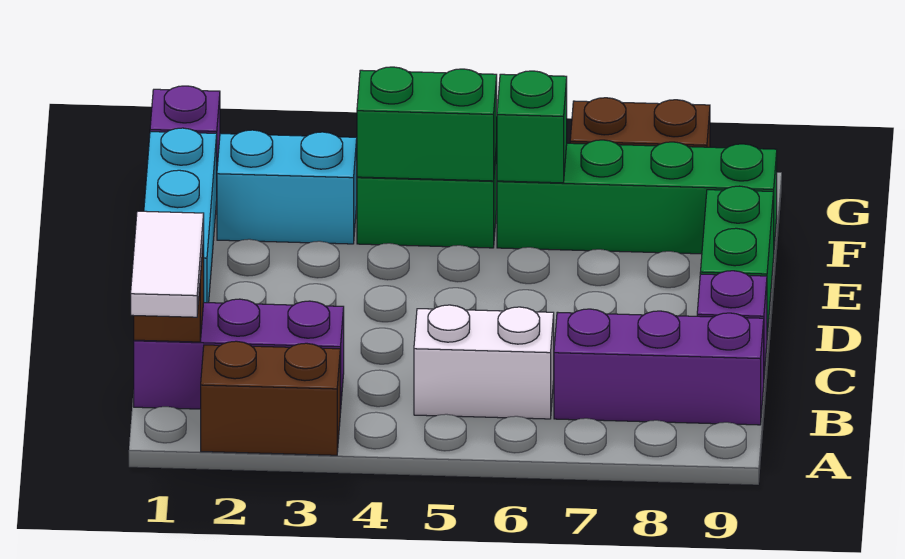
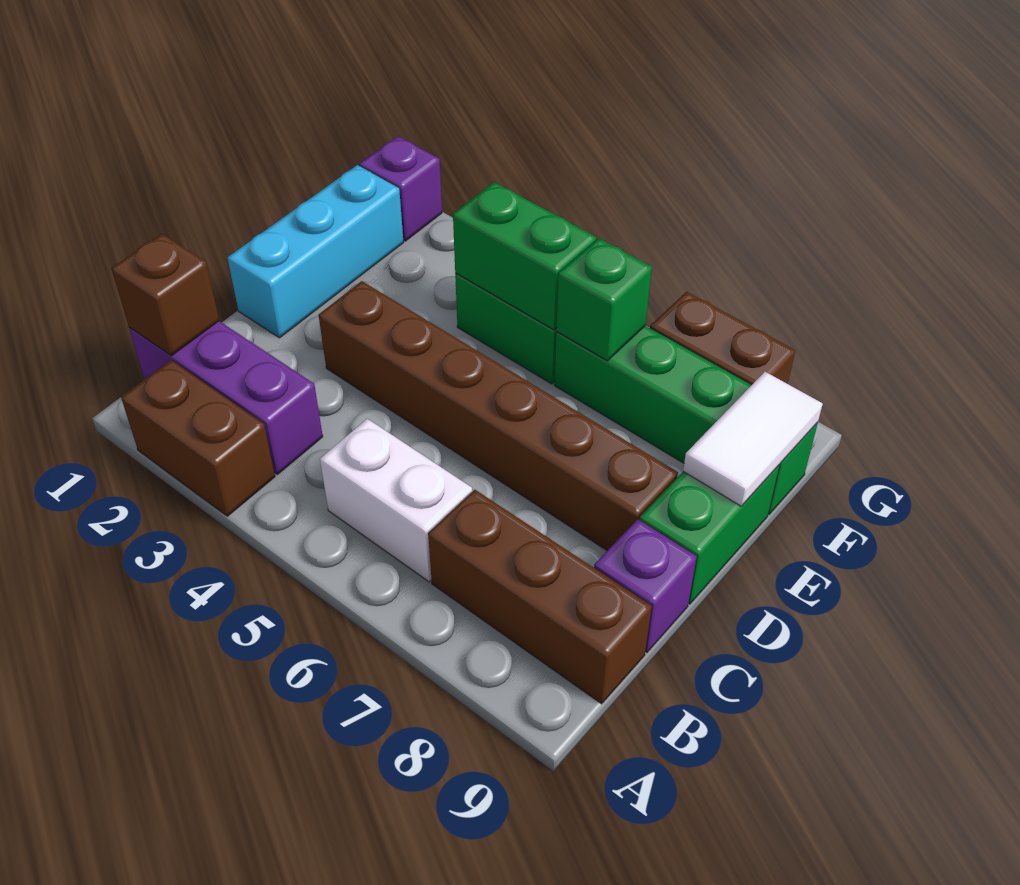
white tile A1:B1 level 3 -> white tile E9:F9 level 2
purple brick B7:B9 level 1 -> brown brick B7:B9 level 1
none -> brown brick D3:D8 level 1
cyan brick F2:F3 level 1 -> none

